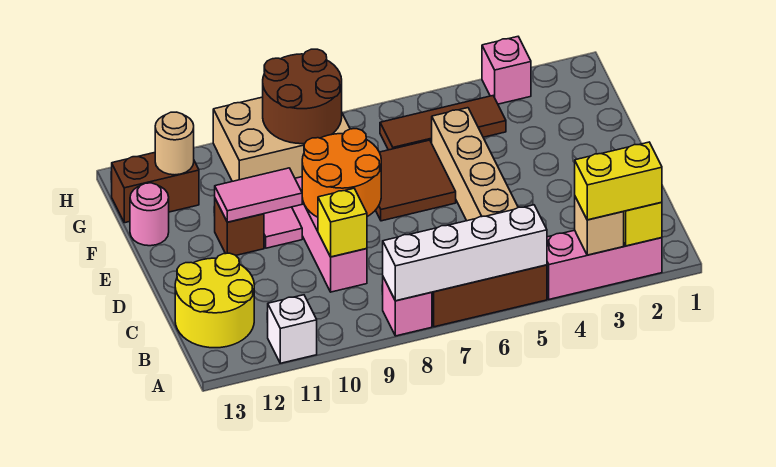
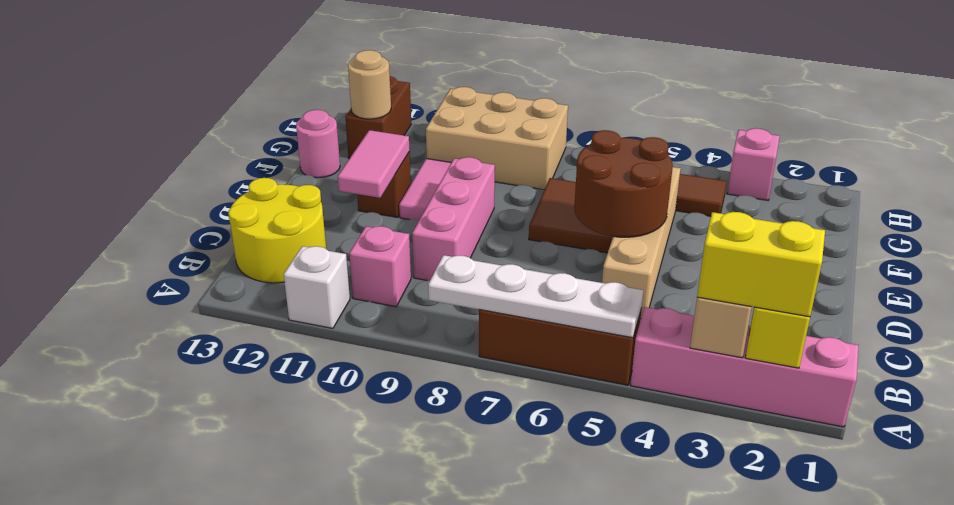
pink brick A2:A4 level 1 -> pink brick A1:A4 level 1
white brick A5:A8 level 2 -> white plate A5:A8 level 2
pink brick A8 level 1 -> pink brick B10 level 1
yellow brick C9 level 2 -> none
orange round brick D8:E9 level 2 -> none
pink tile E10:E11 level 2 -> pink tile D11:E11 level 2
brown round brick G8:H9 level 2 -> brown round brick D5:E6 level 2
brown brick G12:G13 level 1 -> brown brick G12:H12 level 1

